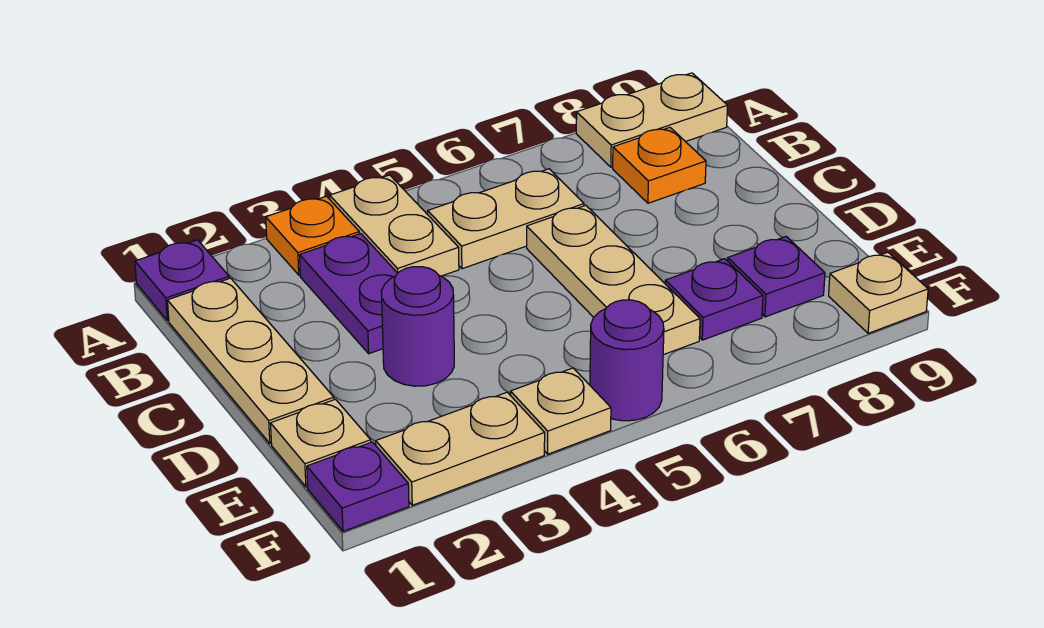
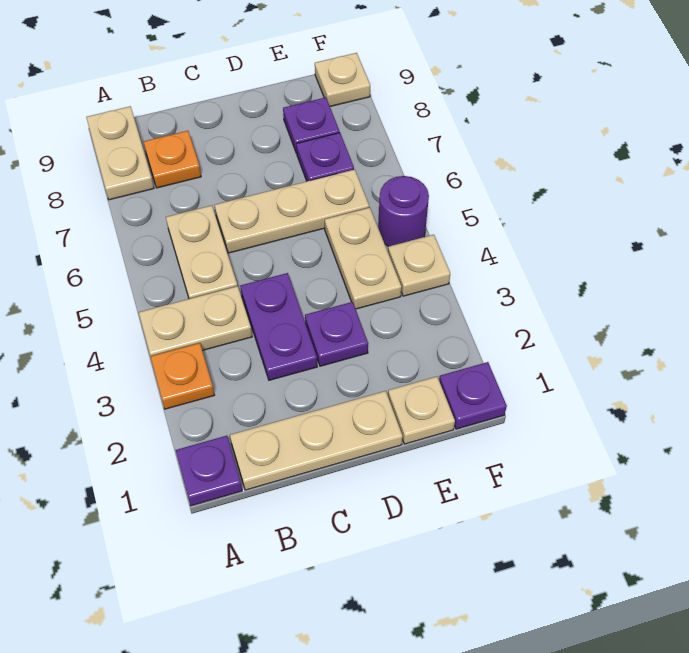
purple plate B3:C3 level 1 -> purple plate C3:C4 level 1
purple round brick D3 level 1 -> purple plate D3 level 1
tan plate F2:F3 level 1 -> tan plate E4:E5 level 1

